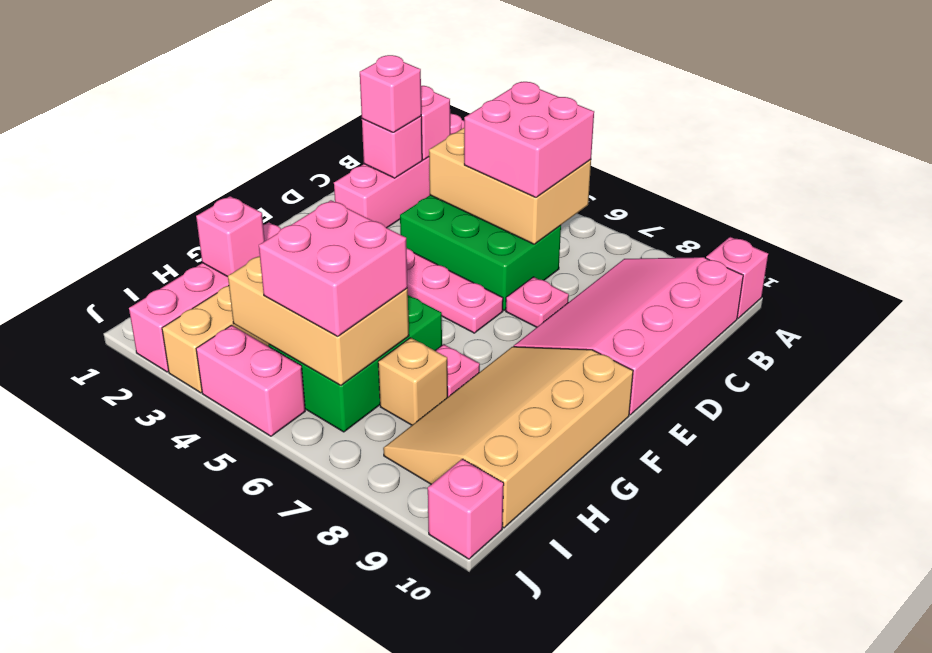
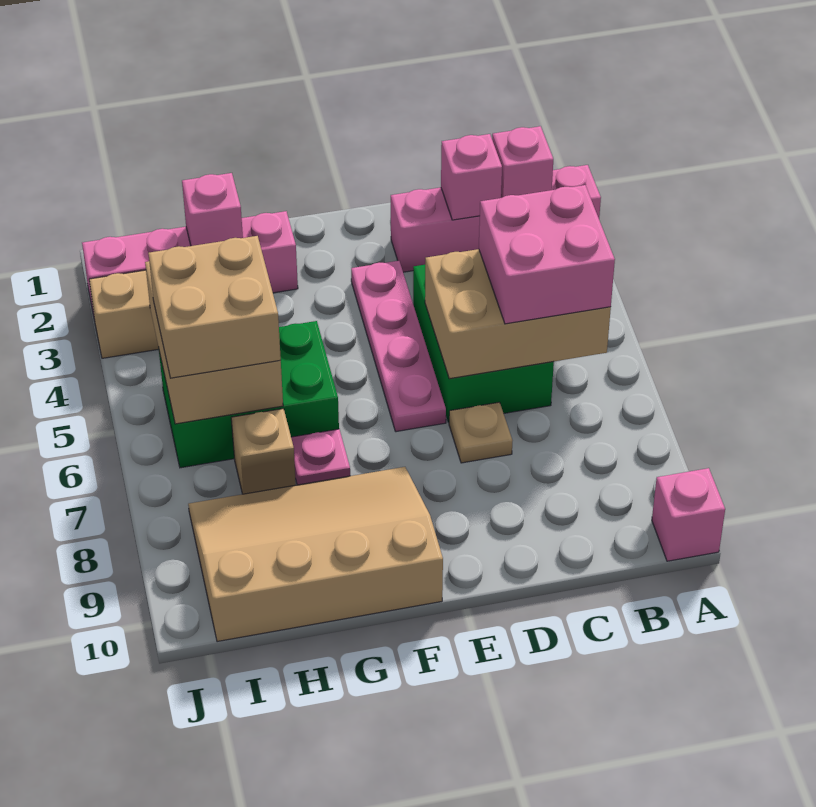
tan brick B4:C6 level 2 -> tan brick B5:D6 level 2
pink slope B8:E10 level 1 top 10 -> none
pink brick C2 level 3 -> none
pink plate D7 level 1 -> tan plate D7 level 1
pink brick H5:I6 level 3 -> tan brick H5:I6 level 3
pink brick J4:J5 level 1 -> none
pink brick J10 level 1 -> none

